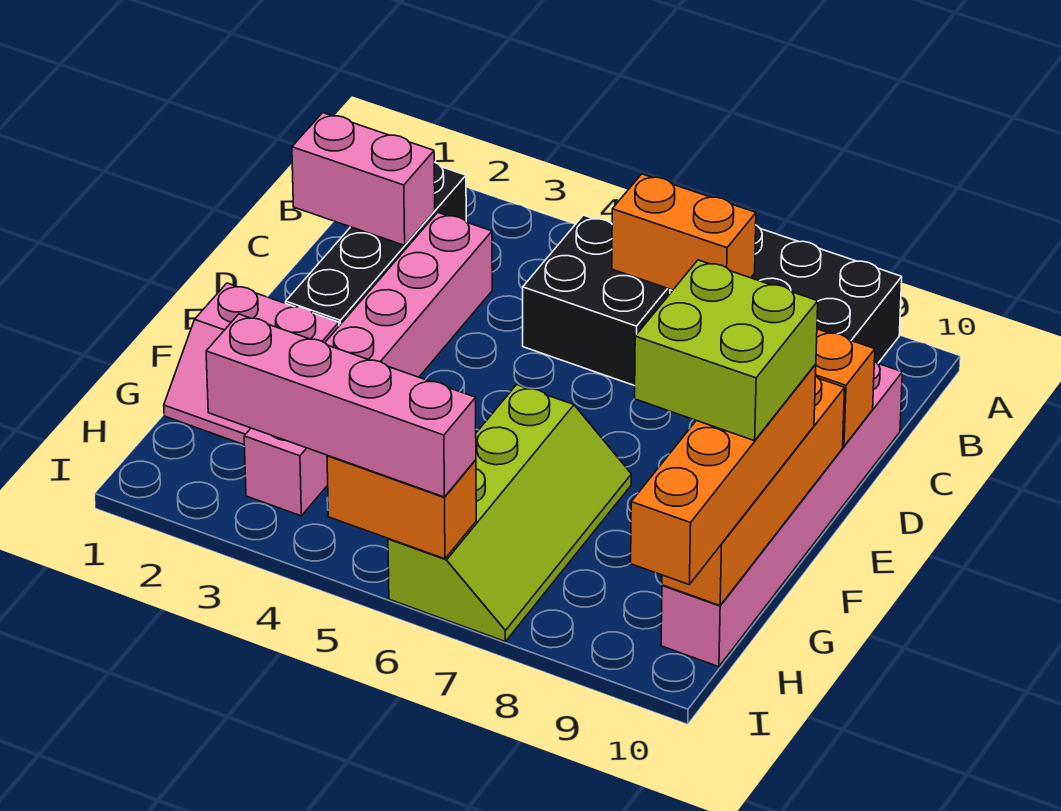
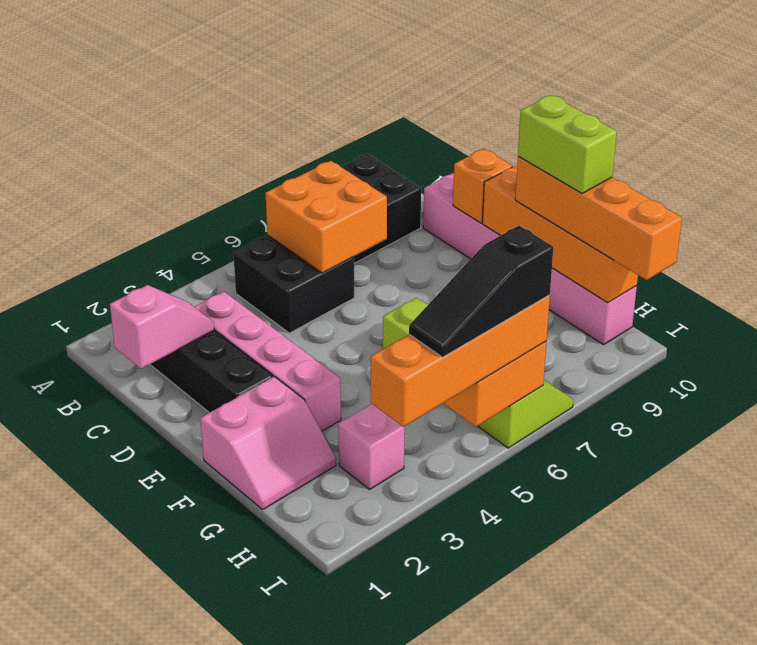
orange brick B6:B7 level 2 -> orange brick B6:C7 level 2
pink brick C1:C2 level 2 -> pink slope C1:C2 level 2 top 1
lime brick F9:G10 level 4 -> lime brick F10:G10 level 4
pink brick I3:I6 level 3 -> orange brick I3:I6 level 3
none -> black slope I4:I6 level 4 top 6

